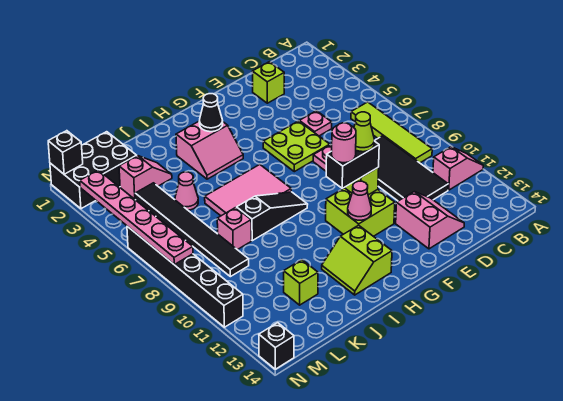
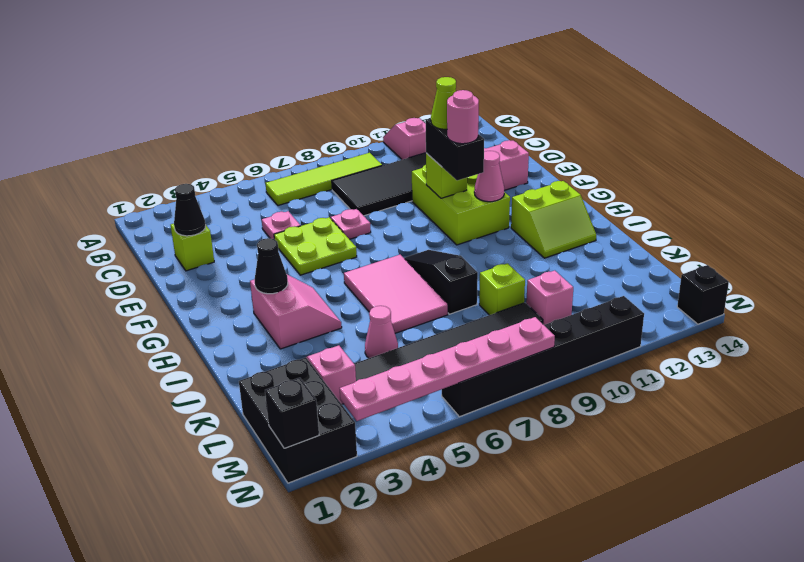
none -> black cone D2 level 2
lime brick F10:G11 level 1 -> lime brick E10:G11 level 1
pink brick K8 level 1 -> pink brick L10 level 1
lime brick K12 level 1 -> lime brick K9 level 1

